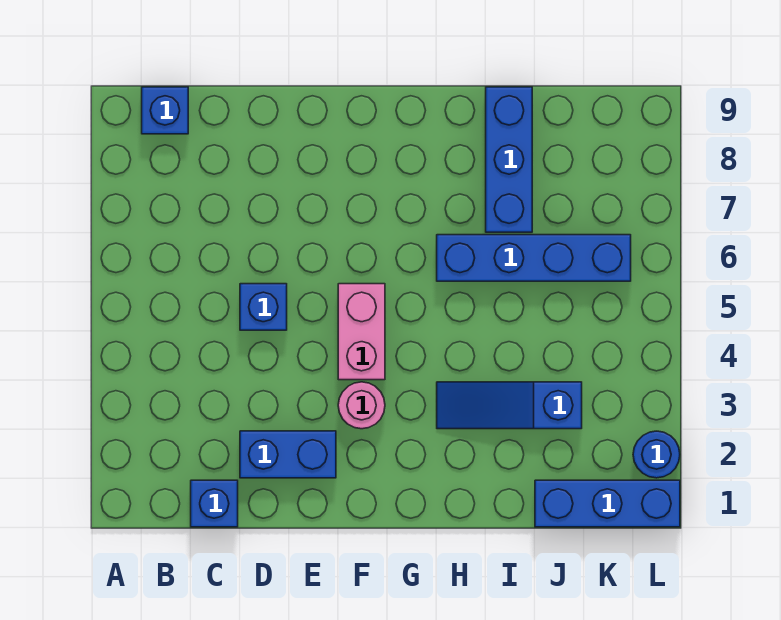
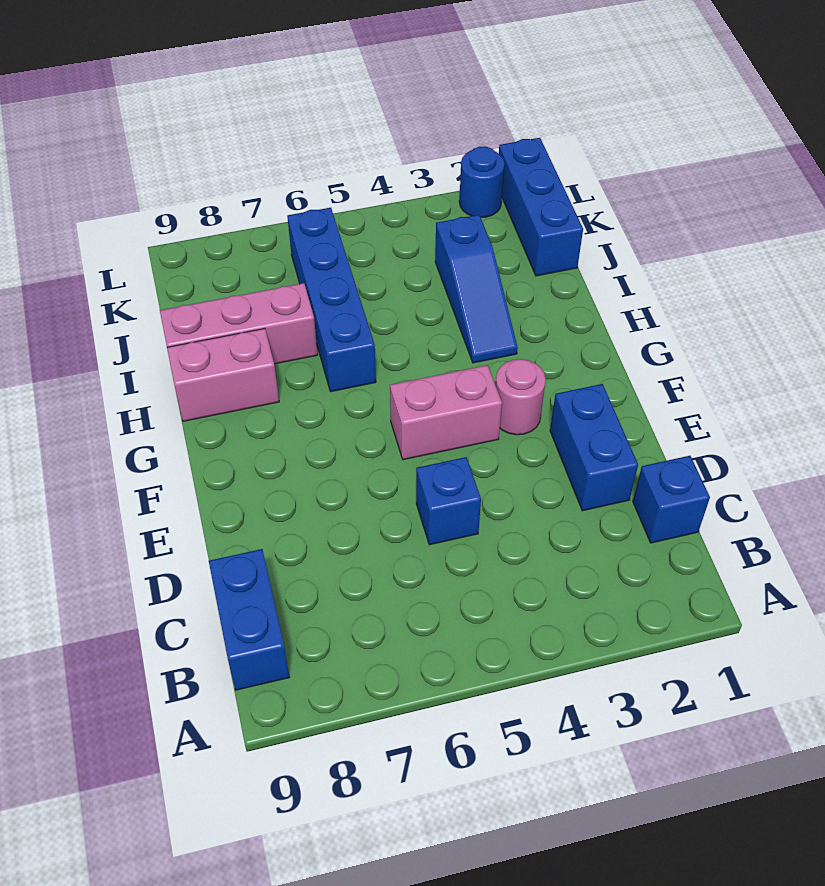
blue brick B9 level 1 -> blue brick B9:C9 level 1
none -> pink brick H8:H9 level 1
blue brick I7:I9 level 1 -> pink brick I7:I9 level 1

